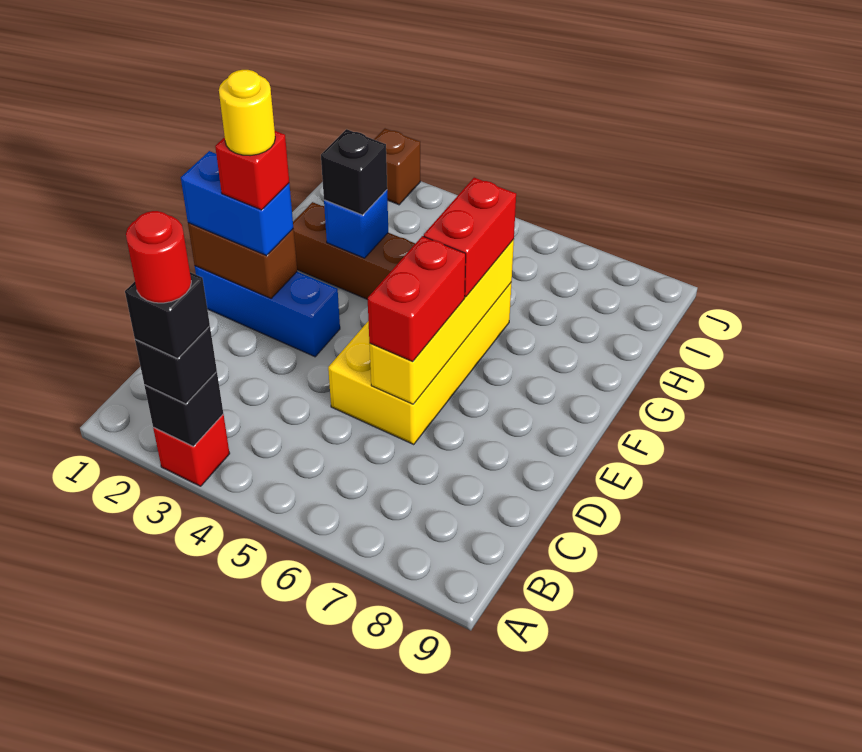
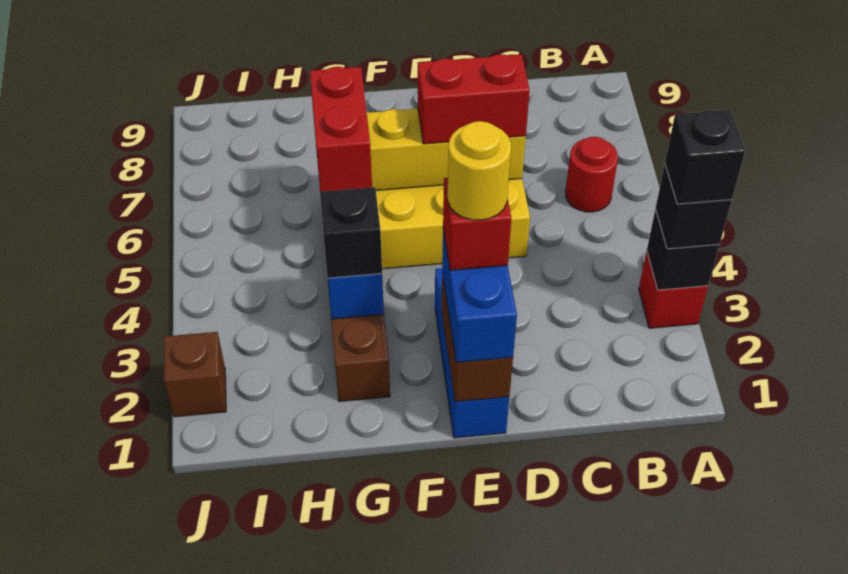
red round brick A3 level 5 -> red round brick B6 level 1
red brick F6:G6 level 3 -> red brick G5:G6 level 3

